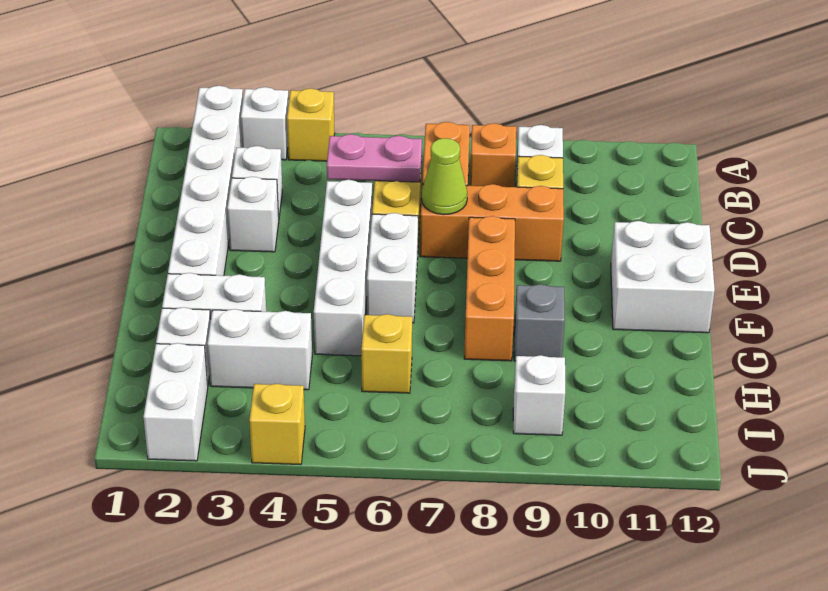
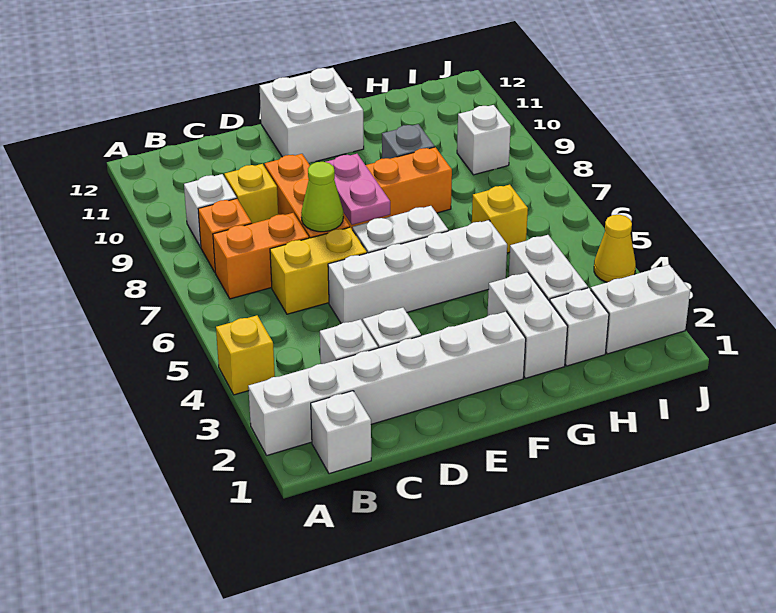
white brick A3 level 1 -> white brick B1 level 1
pink plate C5:C6 level 2 -> pink plate E7:E8 level 2
yellow brick J4 level 1 -> yellow cone J4 level 1

